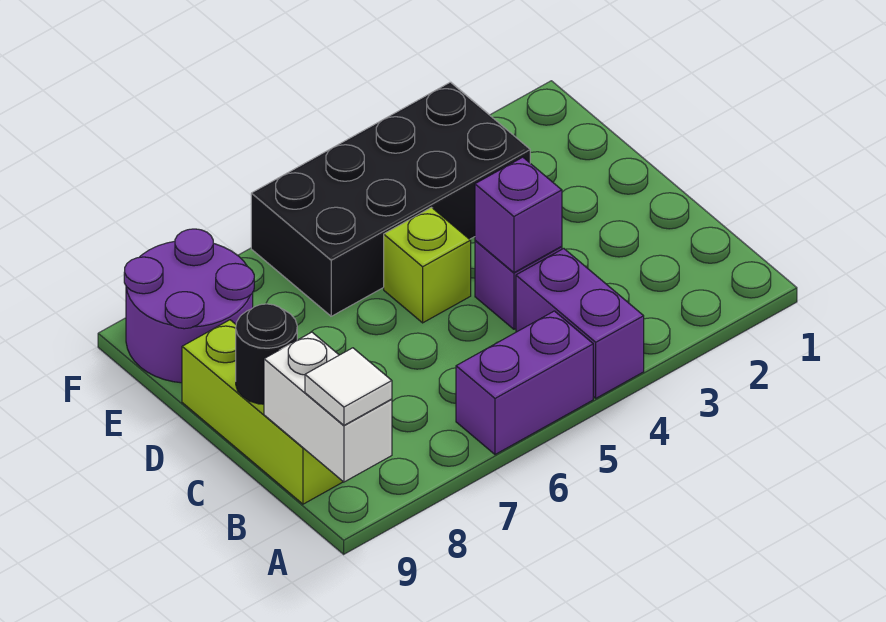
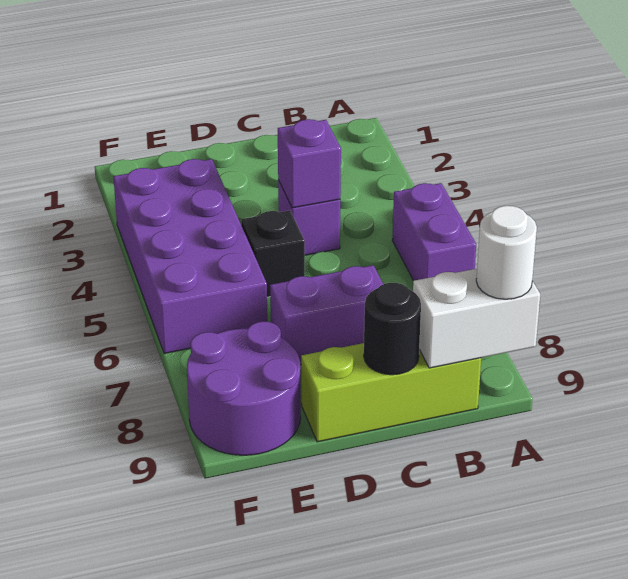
purple brick A4:B4 level 1 -> purple brick C7:D7 level 1
white tile A9 level 3 -> white round brick A9 level 3
lime brick D5 level 1 -> black brick D5 level 1
black brick E3:F6 level 1 -> purple brick E3:F6 level 1

